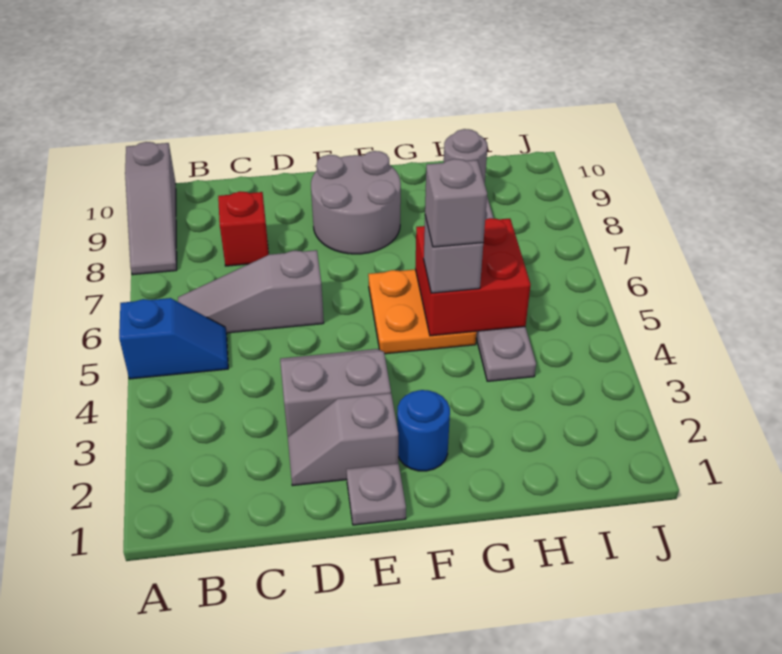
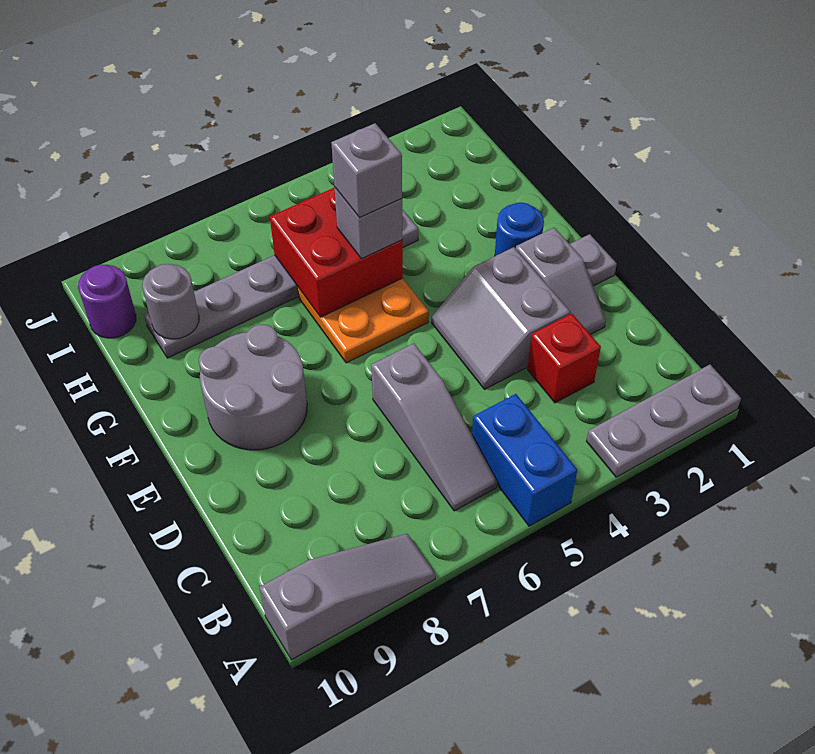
none -> grey plate A1:A3 level 1
blue slope A5:B5 level 1 top A -> blue brick A5:B5 level 1
red brick C8 level 1 -> red brick C3 level 1
none -> purple round brick I10 level 1

